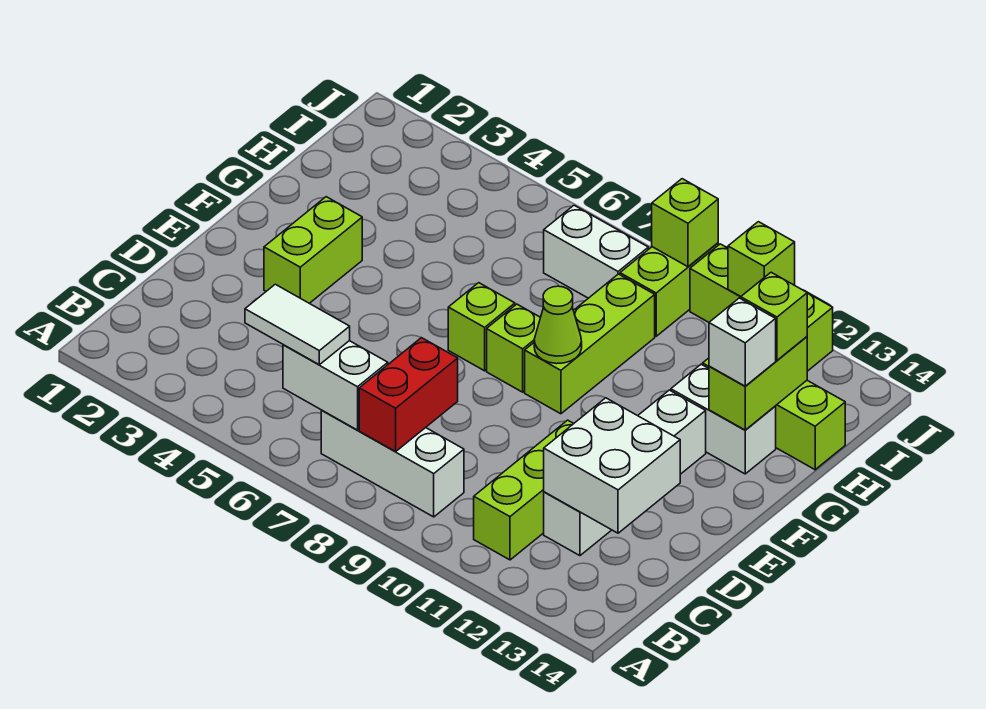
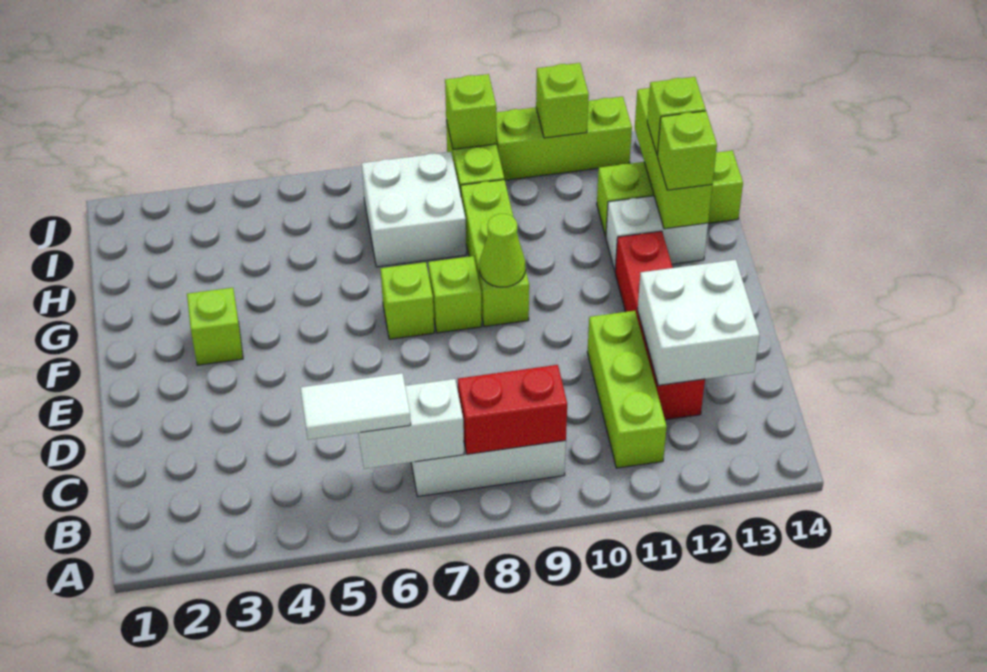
red brick B8:C8 level 2 -> red brick B8:B9 level 2
white brick C12:F12 level 1 -> red brick C12:F12 level 1
lime brick E3:F3 level 1 -> lime brick F3 level 1
lime brick G13:H13 level 2 -> lime brick G13:I13 level 2
white brick G13 level 3 -> lime brick G13 level 3
white brick I7:I8 level 1 -> white brick H7:I8 level 1

